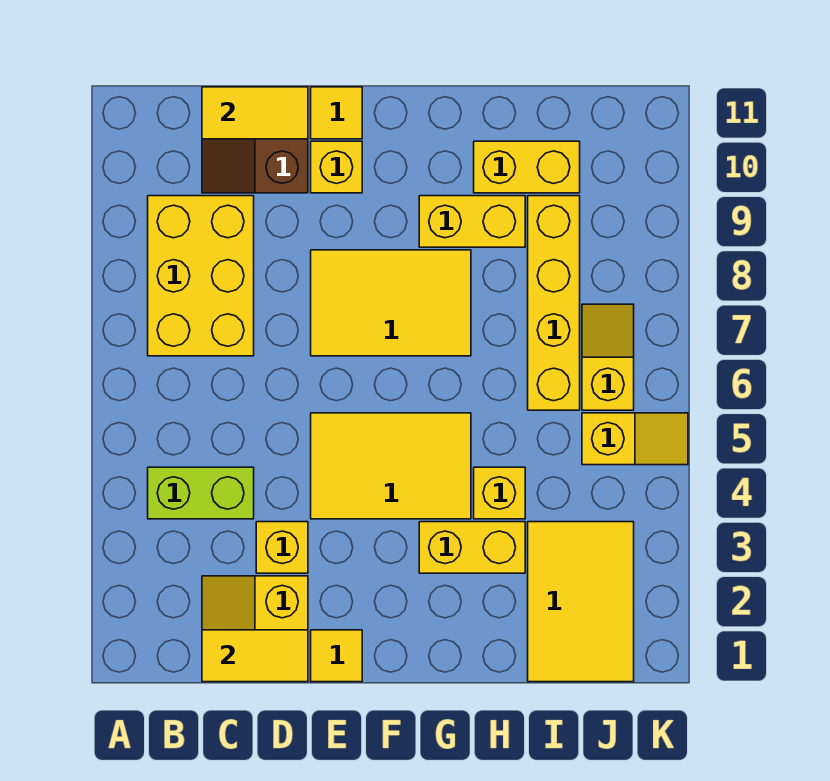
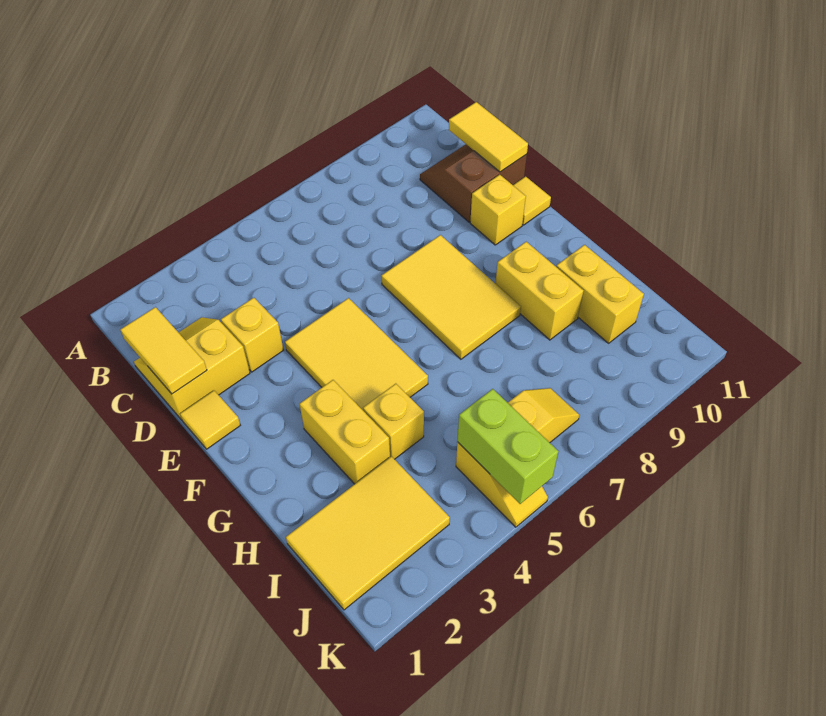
lime brick B4:C4 level 1 -> lime brick J5:K5 level 2
yellow brick B7:C9 level 1 -> none
yellow brick I6:I9 level 1 -> none

